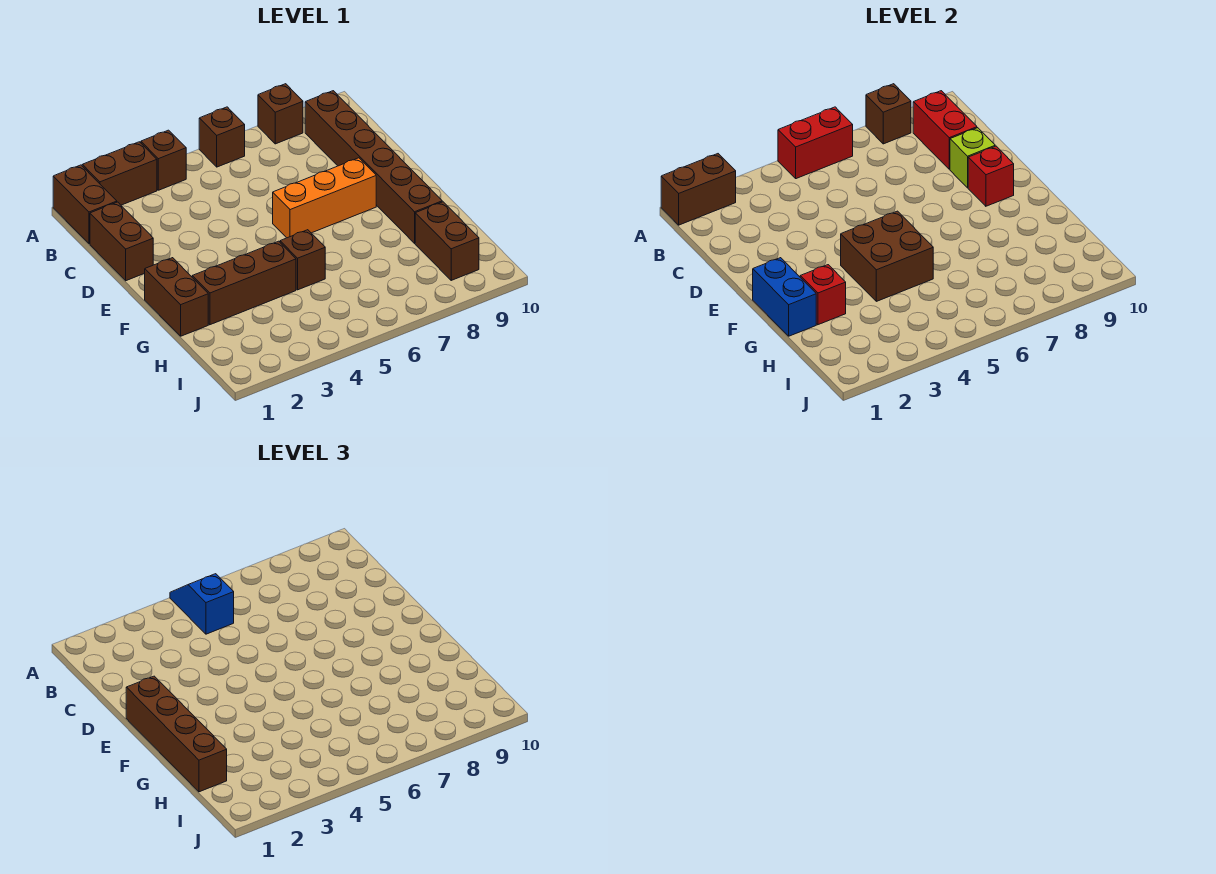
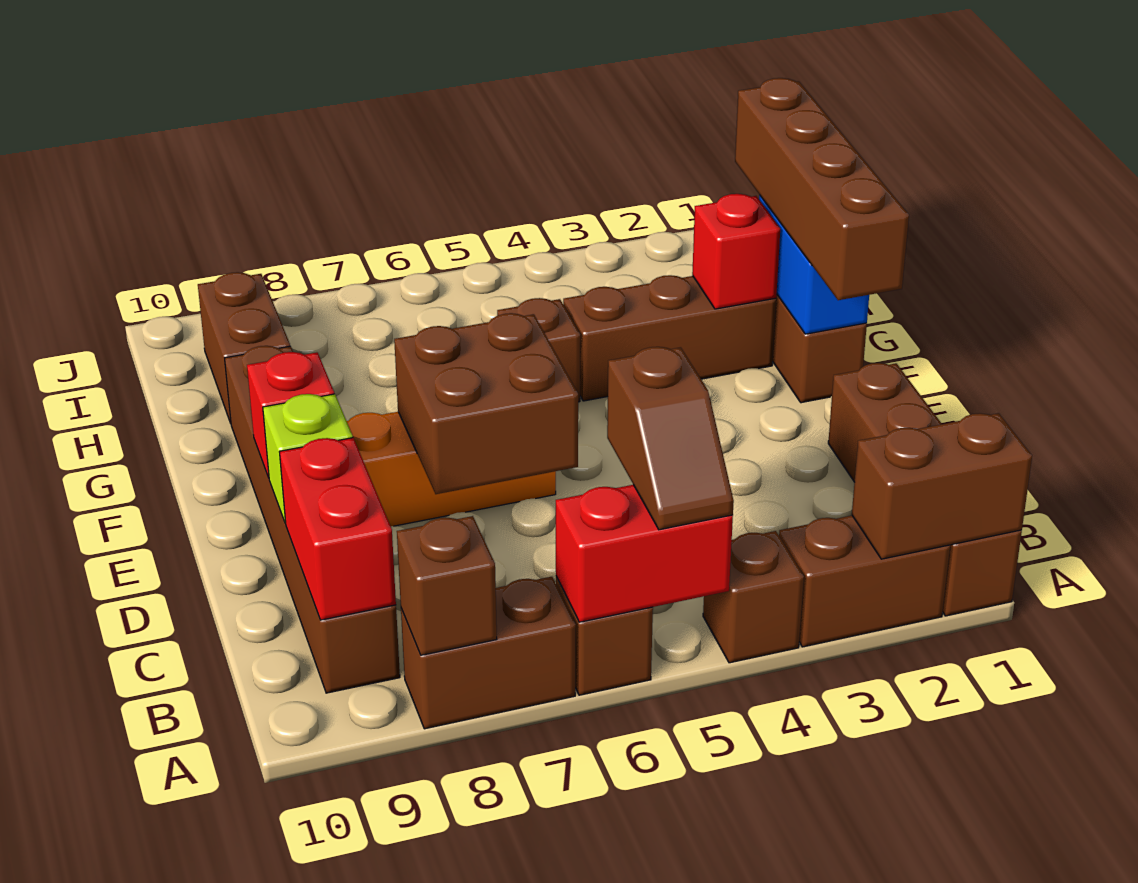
blue slope A5:B5 level 3 top B -> brown slope A5:B5 level 3 top B
brown brick A8 level 1 -> brown brick A7:A8 level 1
brown brick F4:G5 level 2 -> brown brick D6:E7 level 2

